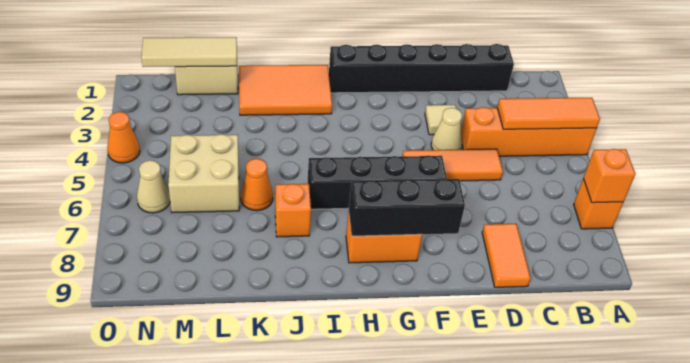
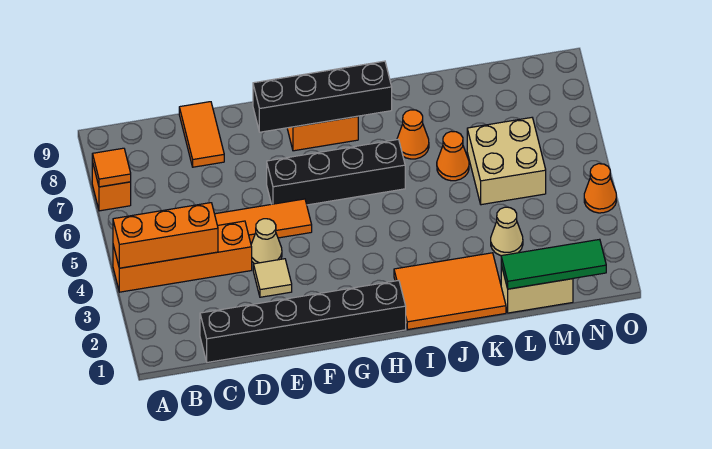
orange tile A4:C4 level 2 -> orange brick A4:C4 level 2
orange brick A7 level 2 -> orange tile A7 level 2
black brick F8:H8 level 2 -> black brick F8:I8 level 2
orange brick J7 level 1 -> orange cone J7 level 1
tan tile L1:N1 level 2 -> green tile L1:N1 level 2
tan cone N6 level 1 -> tan cone L3 level 1

